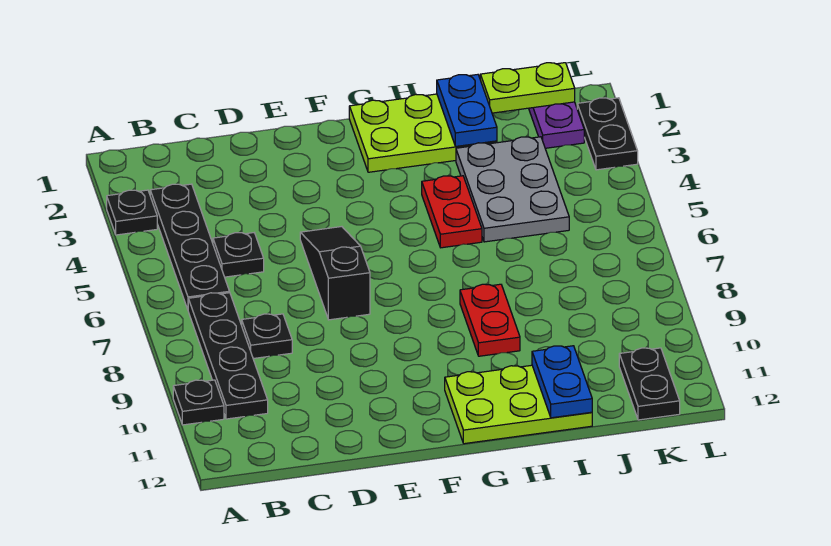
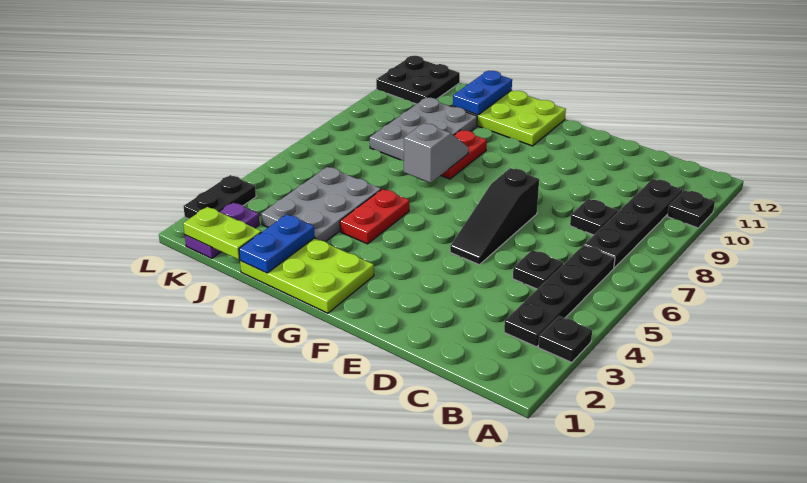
none -> grey slope H7:H8 level 2 top 7
none -> grey plate I8:J10 level 1
black plate K11:K12 level 1 -> black plate K11:L12 level 1

